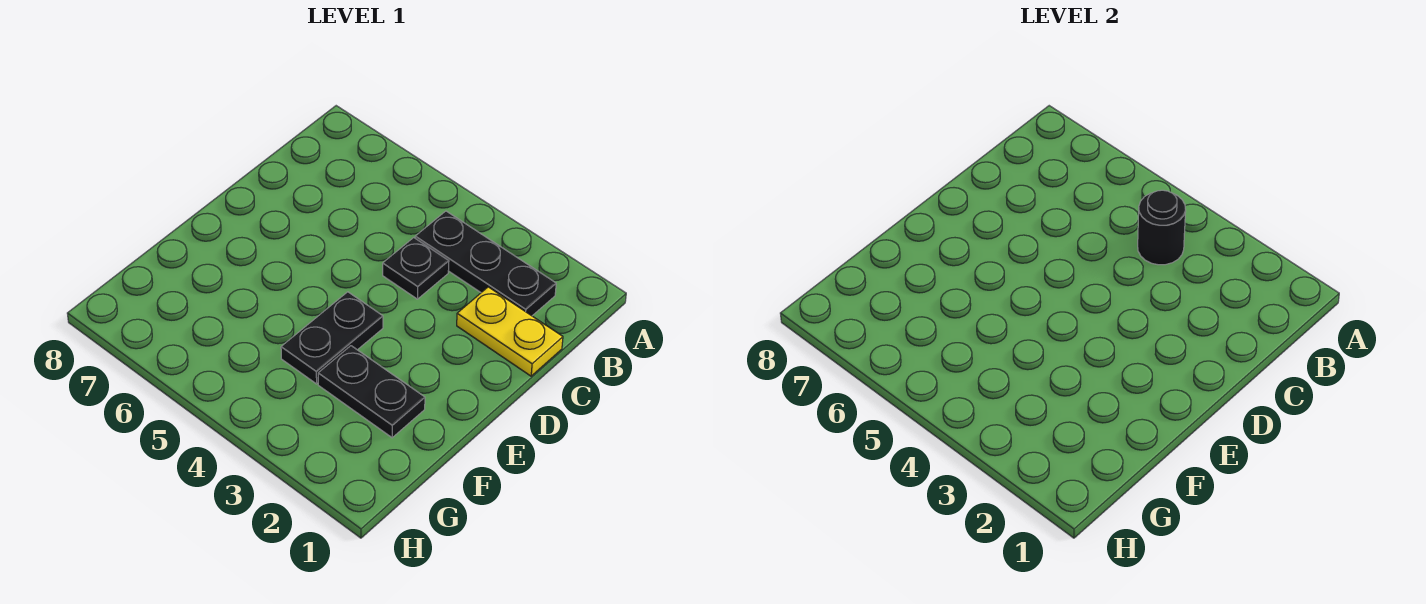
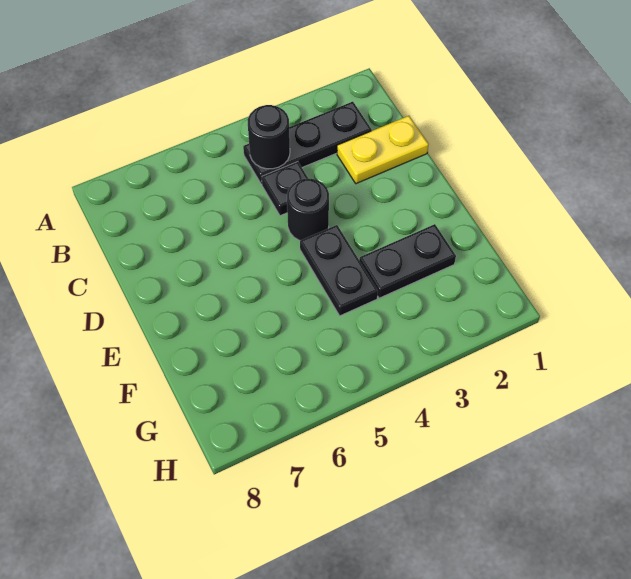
none -> black round brick D4 level 1

